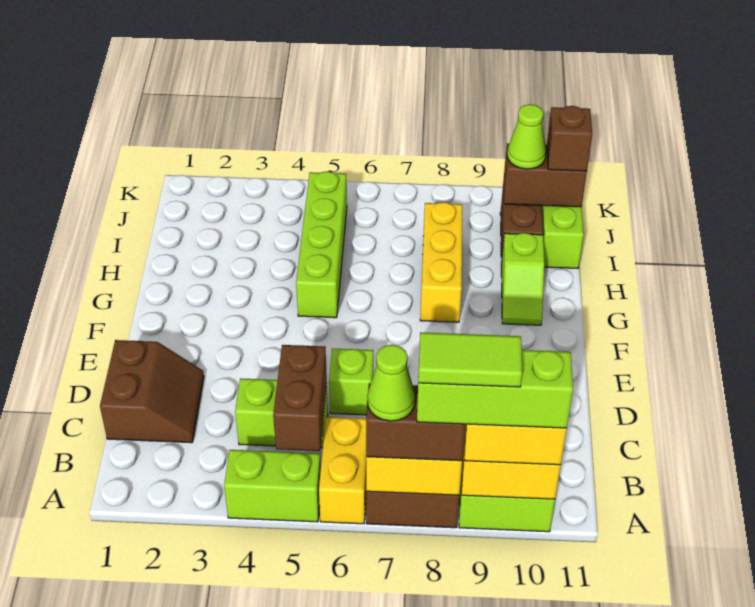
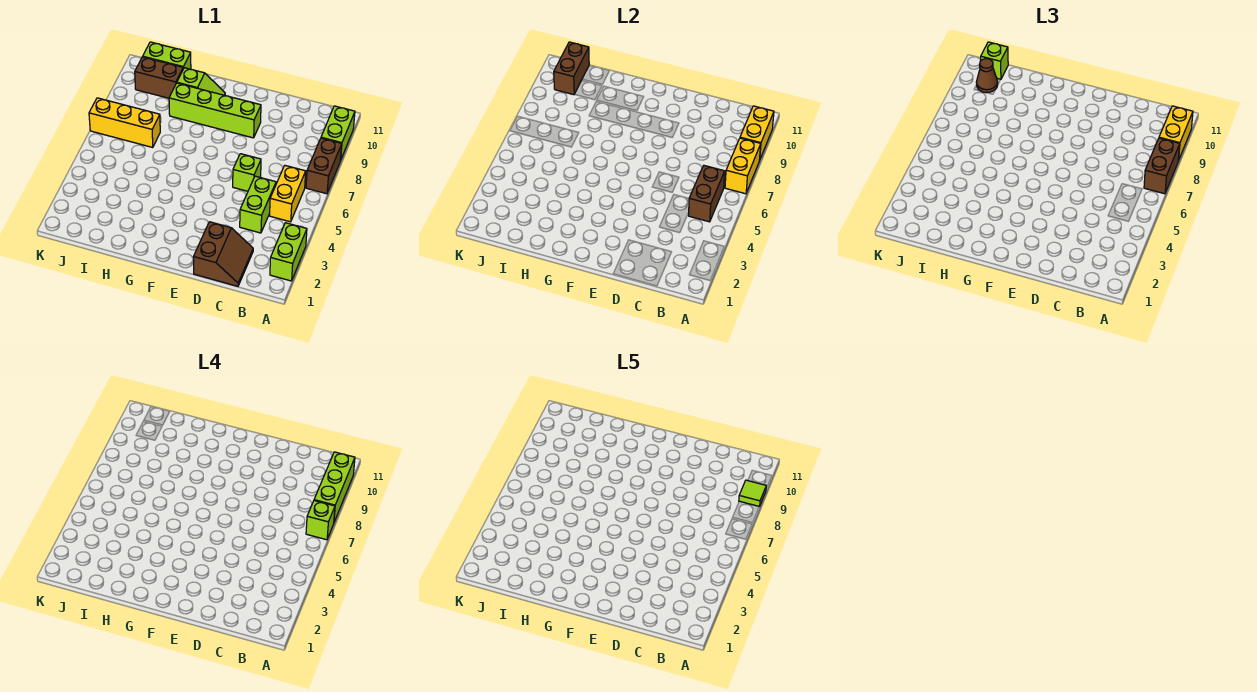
lime brick A4:A5 level 1 -> lime brick A2:A3 level 1
yellow brick A6:B6 level 1 -> yellow brick B5:B6 level 1
lime cone A7 level 4 -> lime brick A7 level 4
lime tile A8:A9 level 5 -> lime tile A9 level 5
brown brick B5:C5 level 2 -> brown brick B5:B6 level 2
brown slope C1:D2 level 1 top 1 -> brown slope C1:D2 level 1 top D
lime brick G5:J5 level 1 -> lime brick E9:H9 level 1
yellow brick G8:I8 level 1 -> yellow brick I7:K7 level 1
lime cone J10 level 3 -> brown cone J10 level 3
brown brick J11 level 3 -> lime brick J11 level 3

